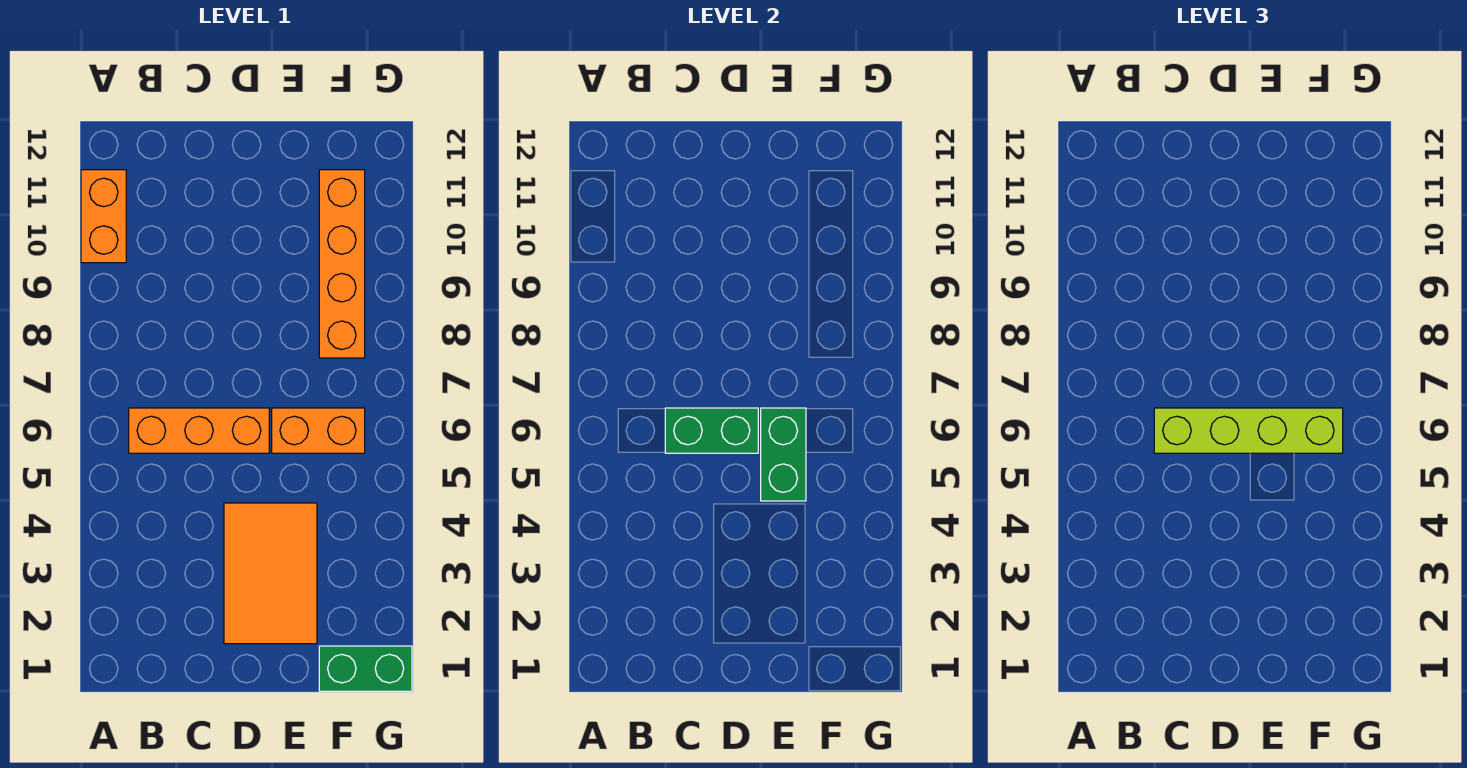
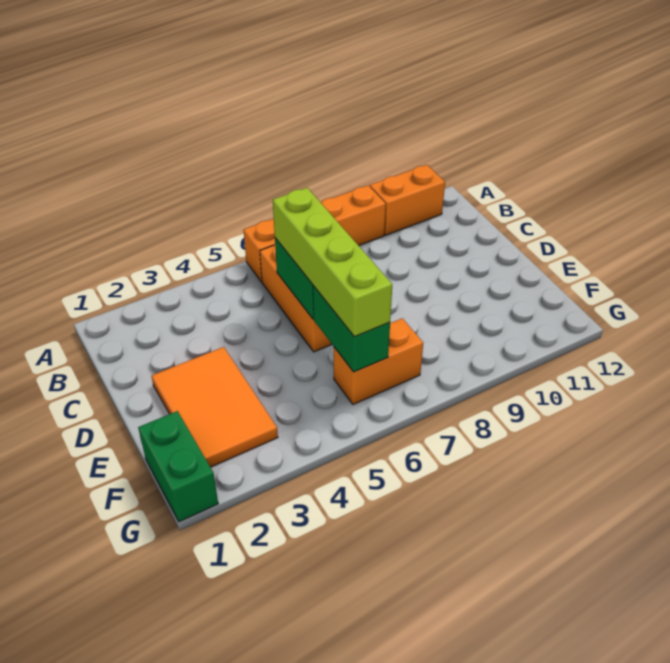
orange tile D2:E4 level 1 -> orange tile D2:F3 level 1
green brick E5:E6 level 2 -> green brick E6:F6 level 2
orange brick E6:F6 level 1 -> orange brick F6:F7 level 1
orange brick F8:F11 level 1 -> orange brick A6:A9 level 1

